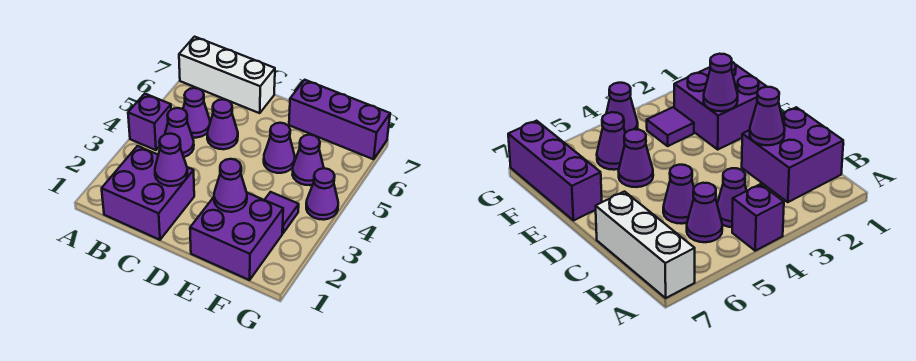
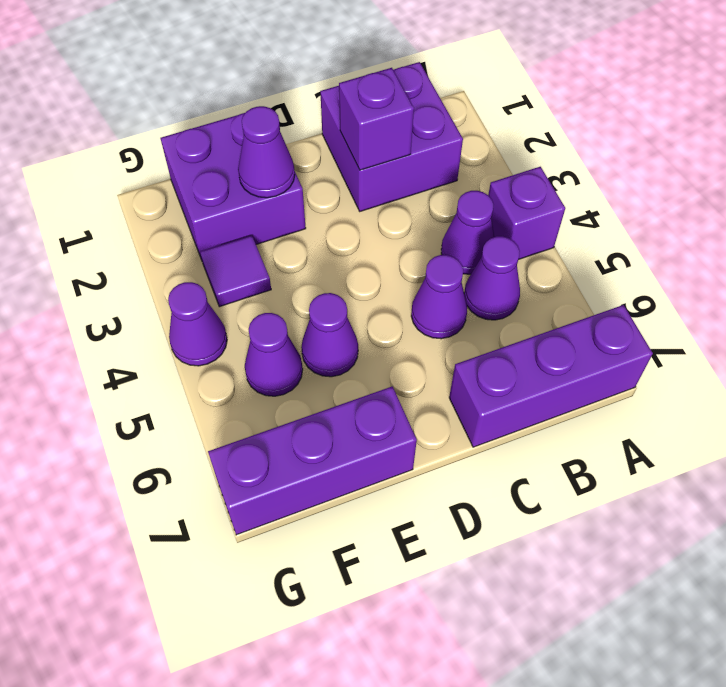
white brick A7:C7 level 1 -> purple brick A7:C7 level 1
purple cone C2 level 2 -> purple brick C2 level 2

